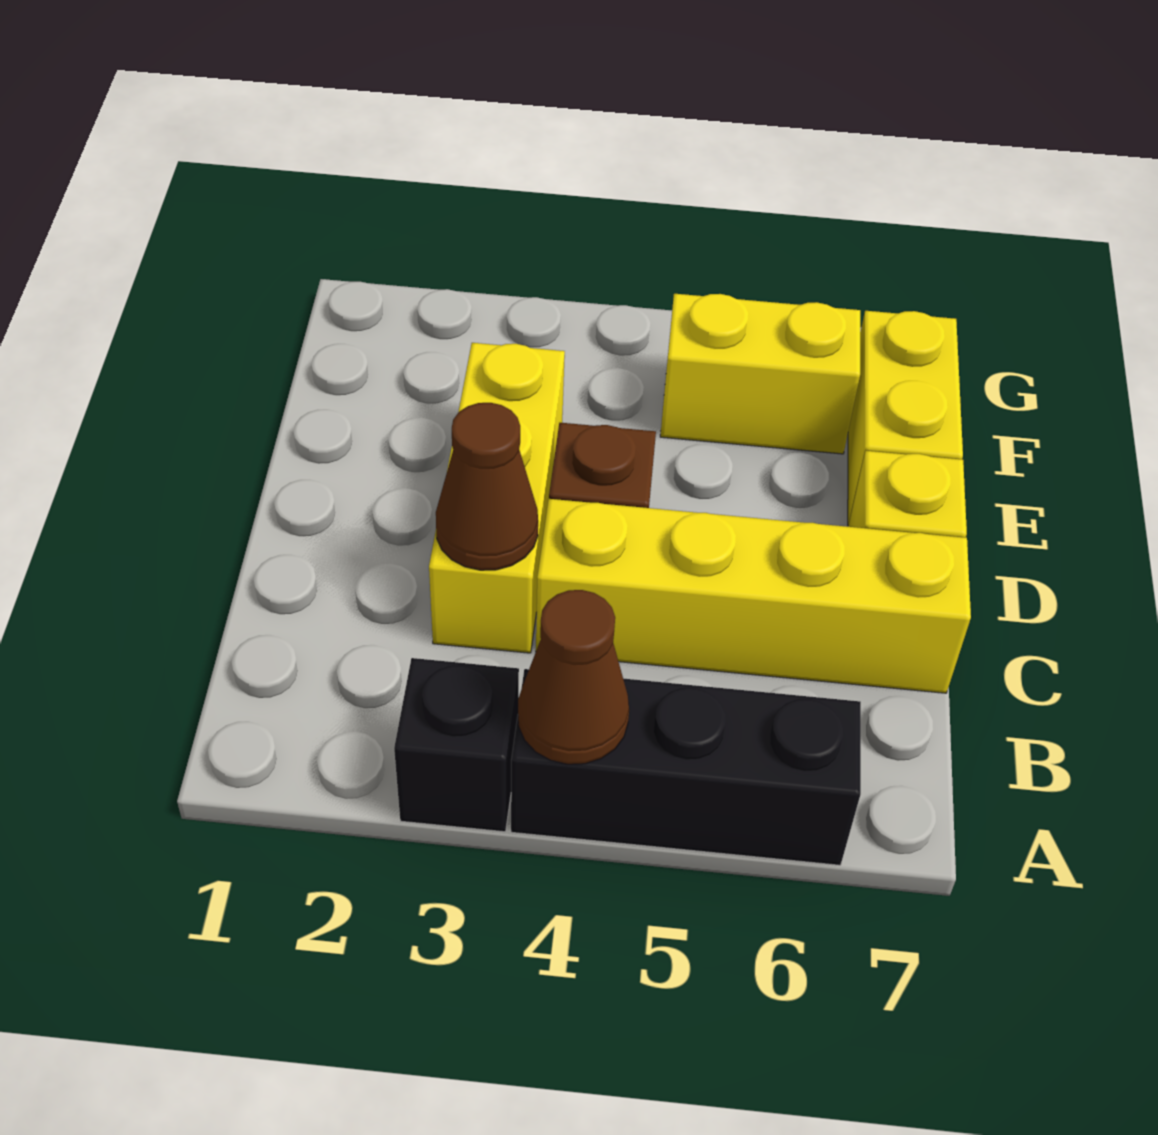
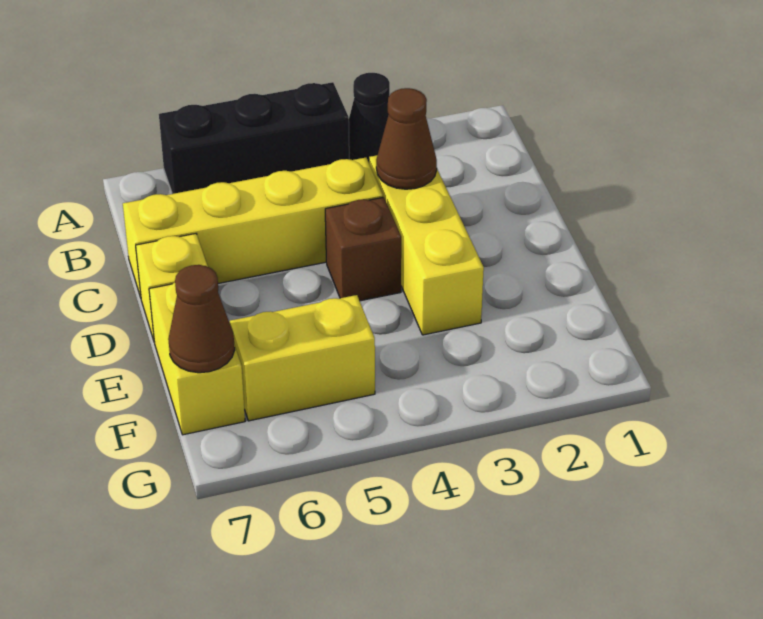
black brick A3 level 1 -> black cone A3 level 1
brown cone A4 level 2 -> brown cone F7 level 2

